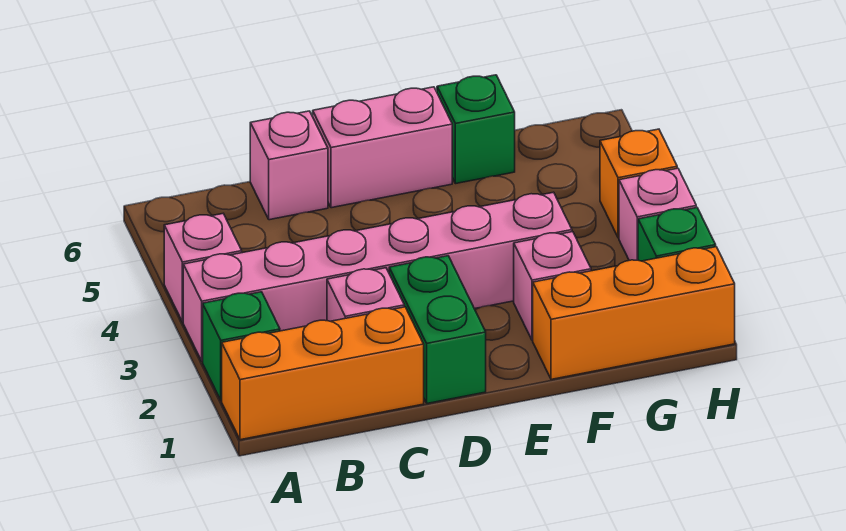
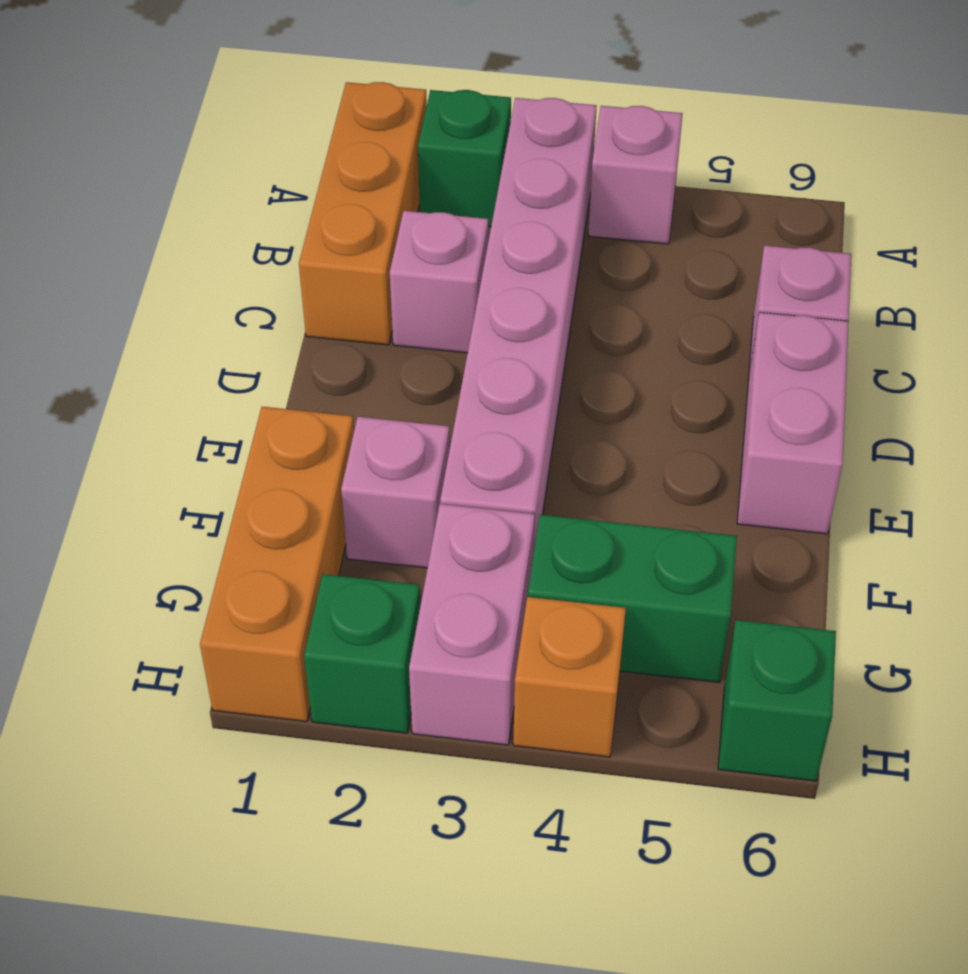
green brick D1:D2 level 1 -> green brick G4:G5 level 1
green brick F6 level 1 -> green brick H6 level 1
pink brick H3 level 1 -> pink brick G3:H3 level 1

